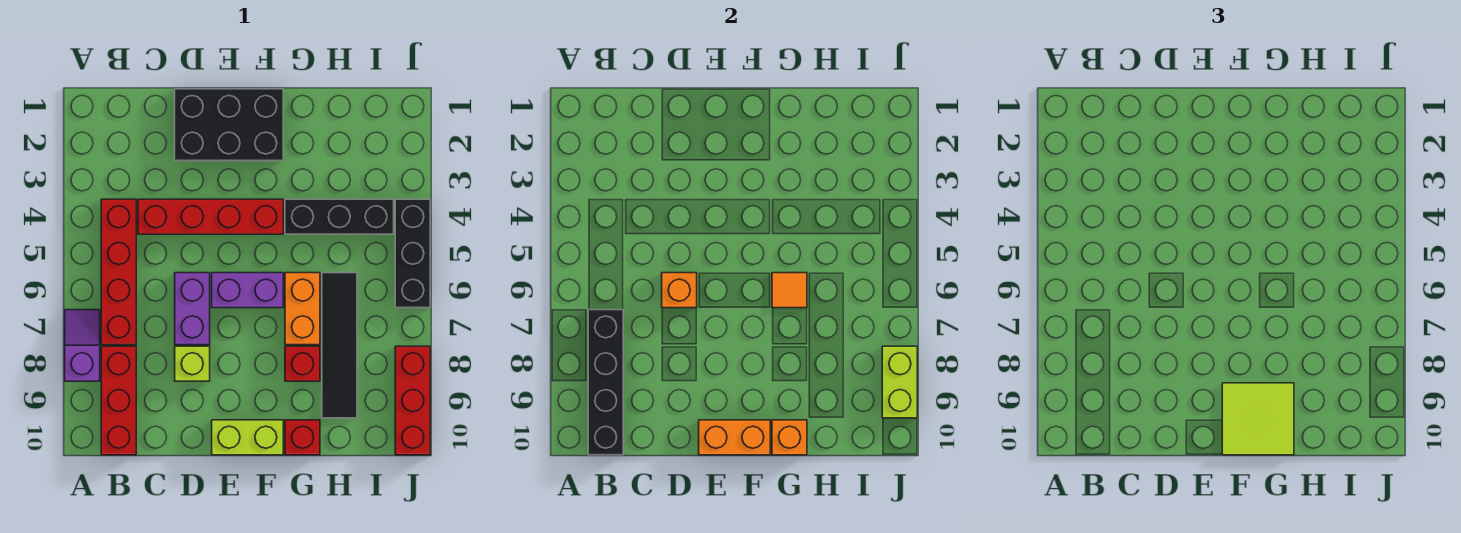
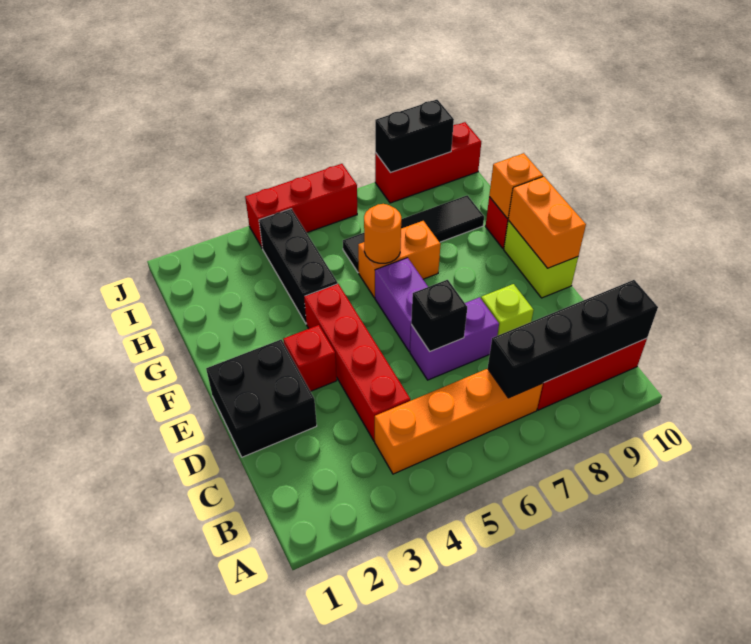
purple slope A7:A8 level 1 top 8 -> none
red brick B4:B7 level 1 -> orange brick B4:B7 level 1
black brick D1:F2 level 1 -> black brick D1:E2 level 1
orange brick D6 level 2 -> black brick D6 level 2
lime tile F9:G10 level 3 -> none
orange tile G6 level 2 -> orange round brick G6 level 2
red brick G8 level 1 -> red brick E3 level 1
black brick J4:J6 level 1 -> red brick J4:J6 level 1
lime brick J8:J9 level 2 -> black brick J8:J9 level 2

